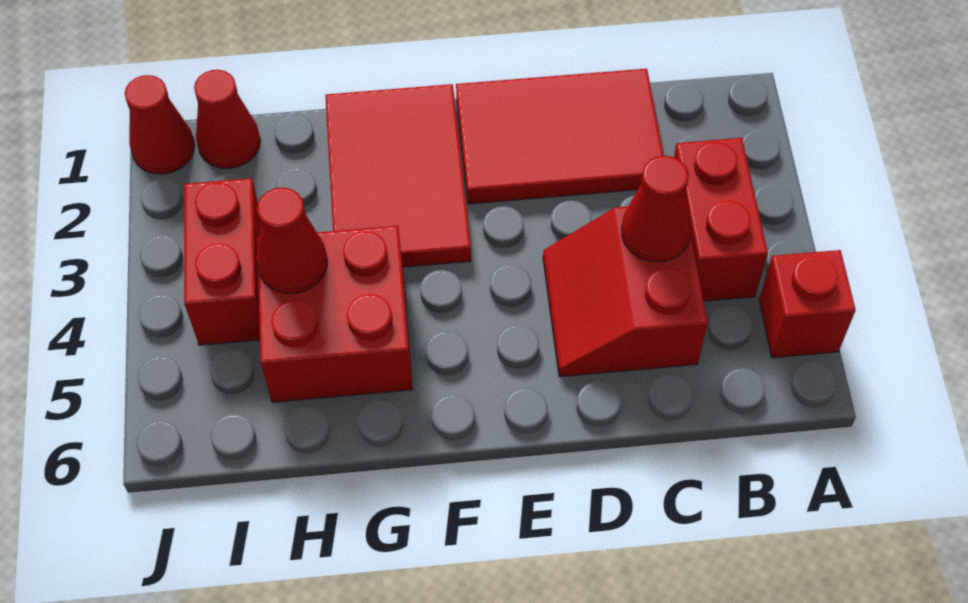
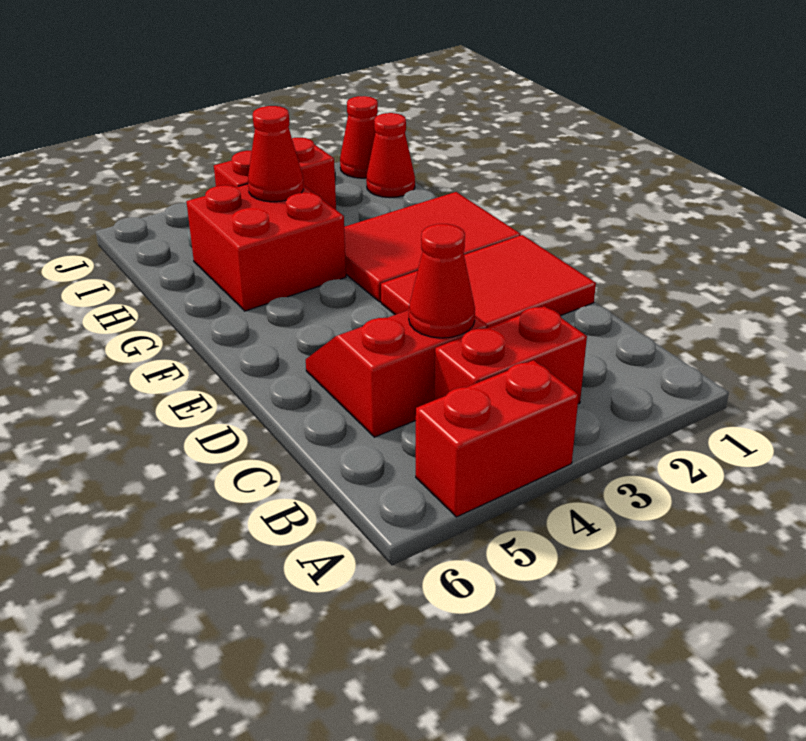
red brick A5 level 1 -> red brick A4:A5 level 1
red tile C1:E2 level 1 -> red tile D1:E3 level 1

